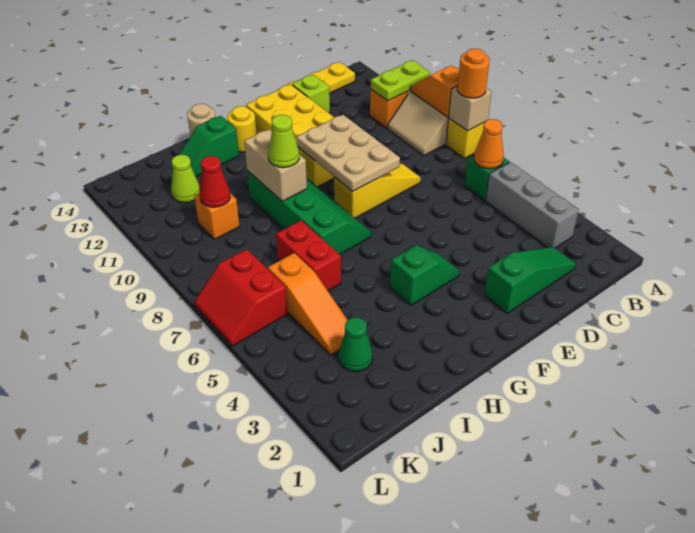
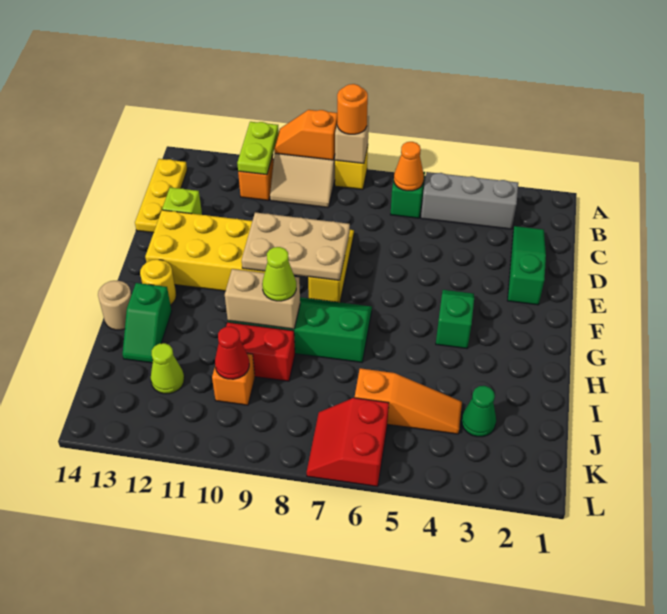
red brick I6:I7 level 1 -> red brick I9:I10 level 1
red slope K6:L7 level 1 top K -> red slope K6:L7 level 1 top 6

